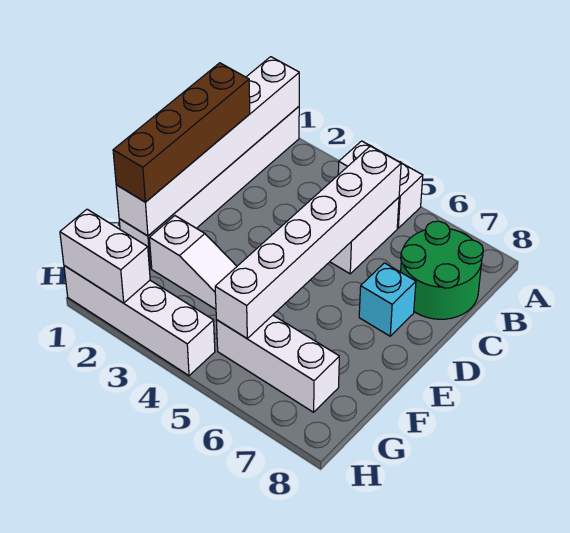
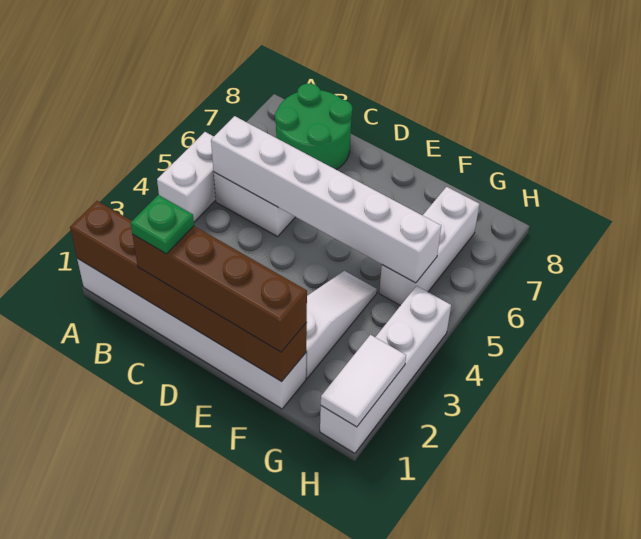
white brick A1:F1 level 2 -> brown brick A1:F1 level 2
none -> green plate C1 level 4
cyan brick D7 level 1 -> none
white brick H1:H2 level 2 -> white tile H1:H2 level 2

